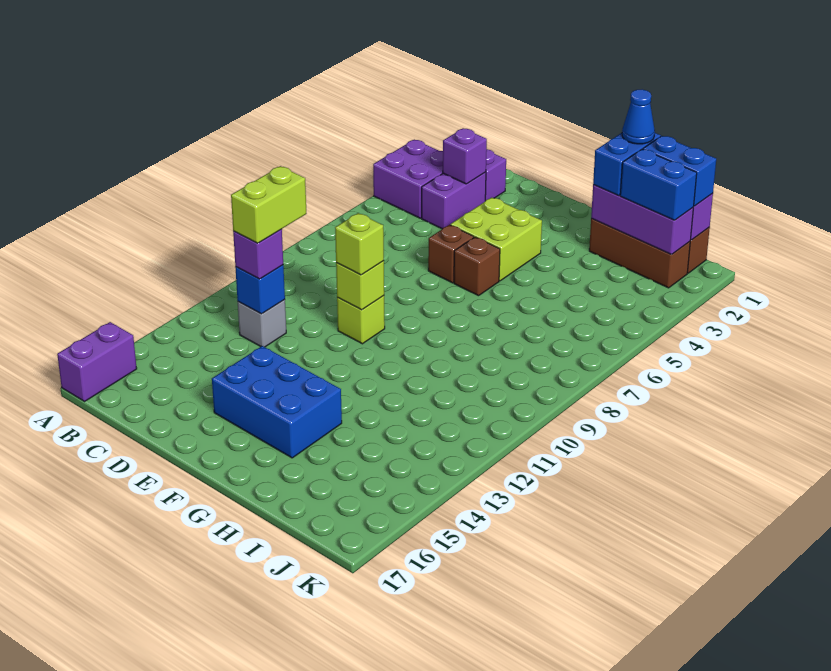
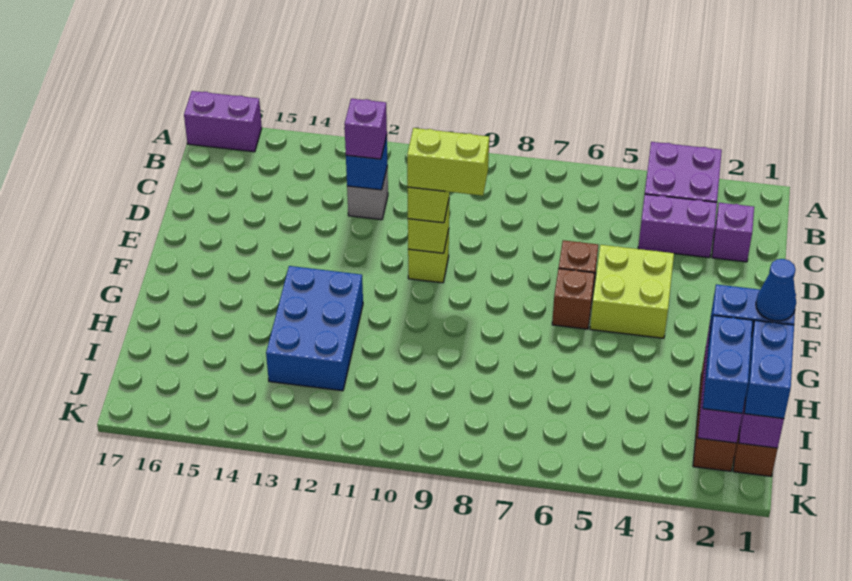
purple brick C3 level 2 -> none
lime brick C11:C12 level 4 -> lime brick E9:E10 level 4
blue brick E14:G15 level 1 -> blue brick G12:I13 level 1

